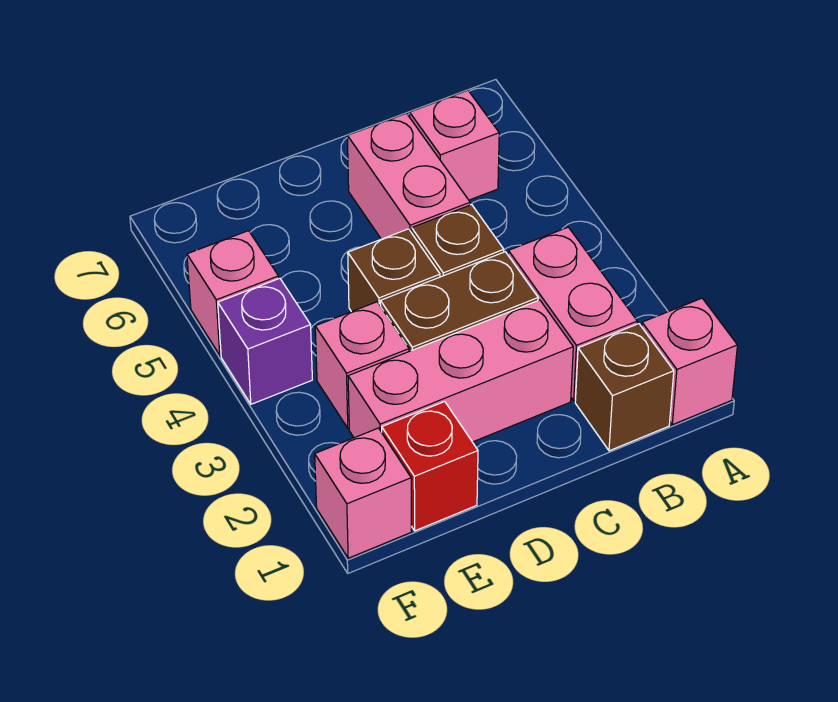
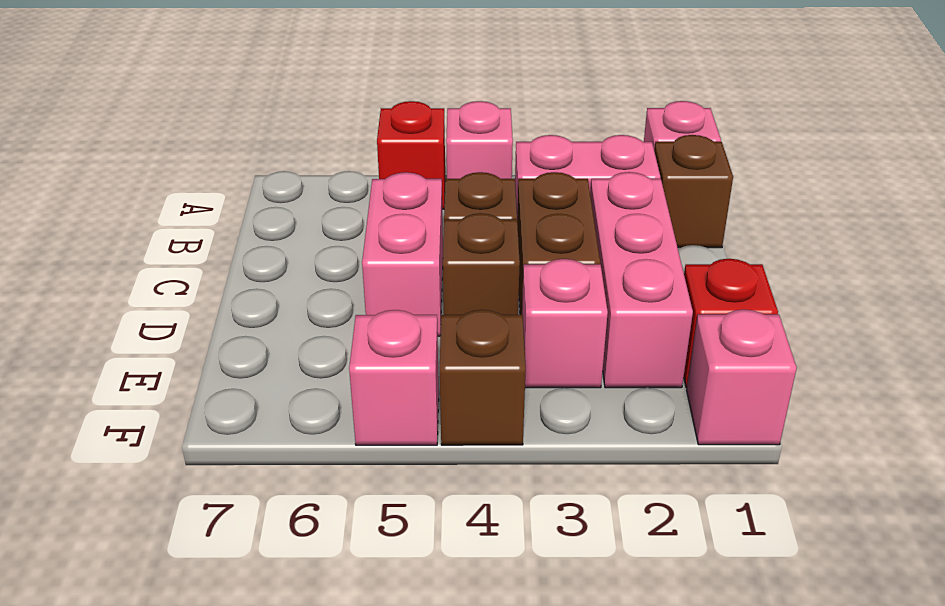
none -> red brick A5 level 1
pink brick B6 level 1 -> pink brick A4 level 1
pink brick C5:C6 level 1 -> pink brick C5:D5 level 1
purple brick F4 level 1 -> brown brick F4 level 1

